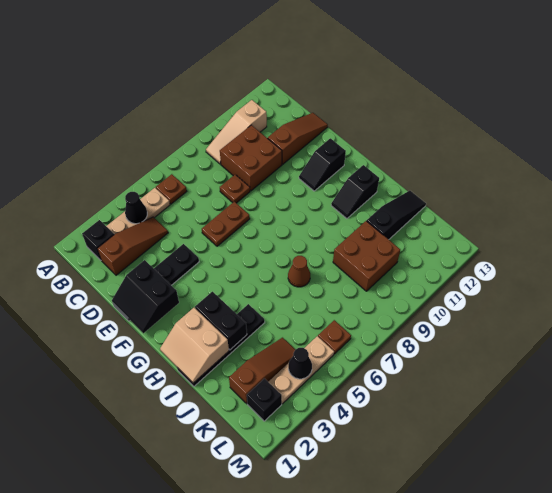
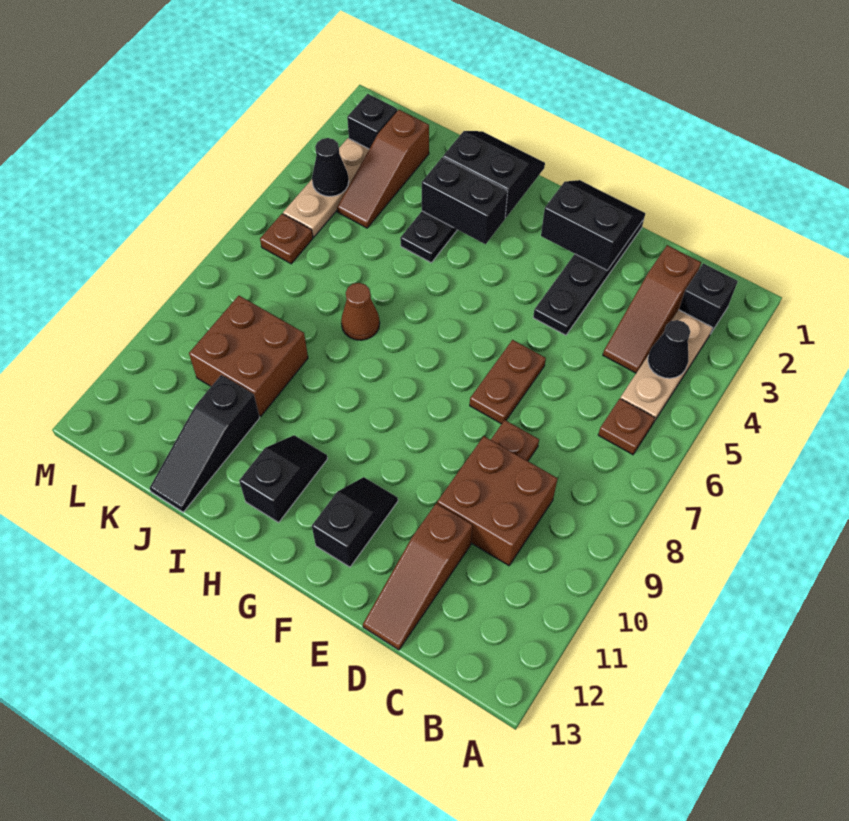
tan slope B9:B11 level 1 top 11 -> none
tan slope H1:I2 level 2 top 2 -> black slope H1:I2 level 2 top 2

